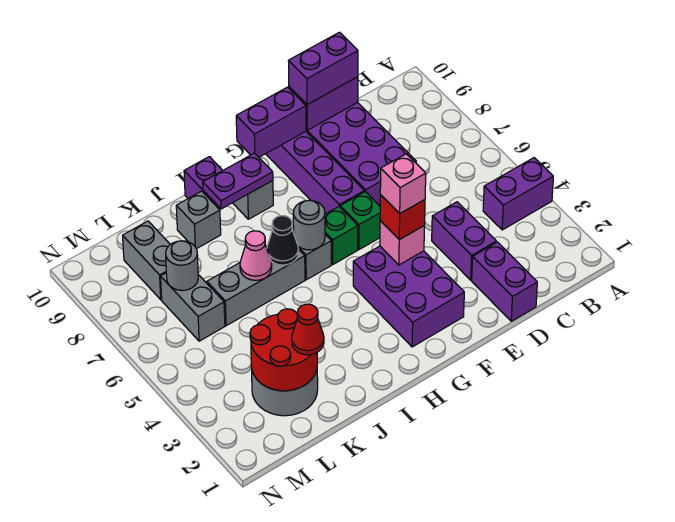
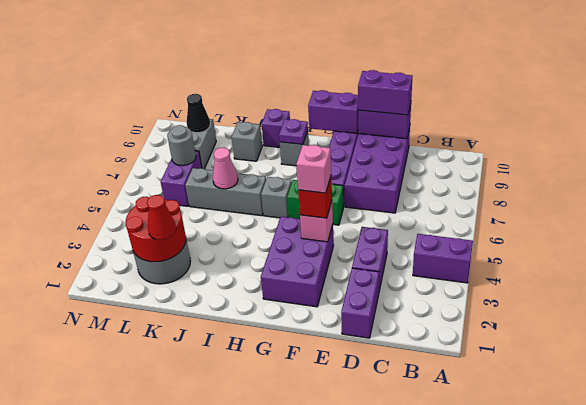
grey round brick H6 level 2 -> none
purple plate H9:I9 level 2 -> purple plate H9 level 2
black cone I6 level 2 -> black cone L9 level 2
grey brick L6:L7 level 1 -> purple brick L6:L7 level 1

